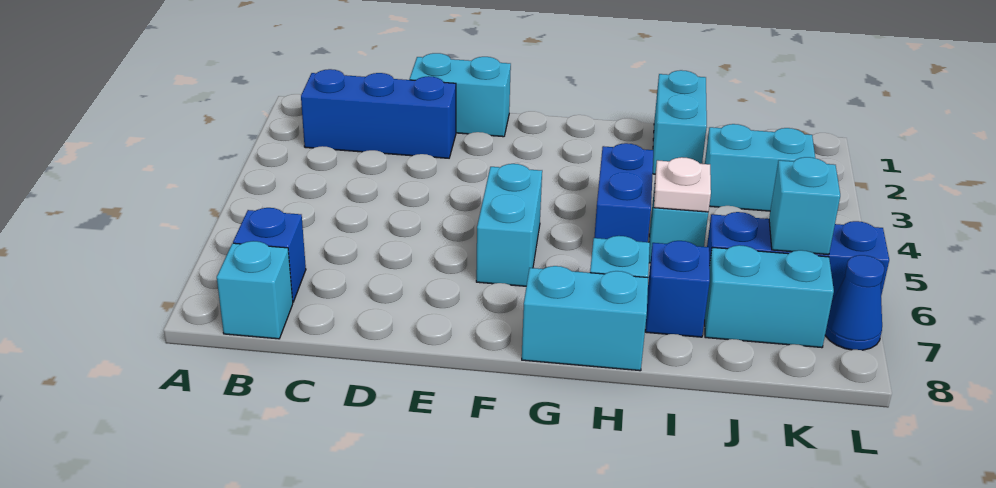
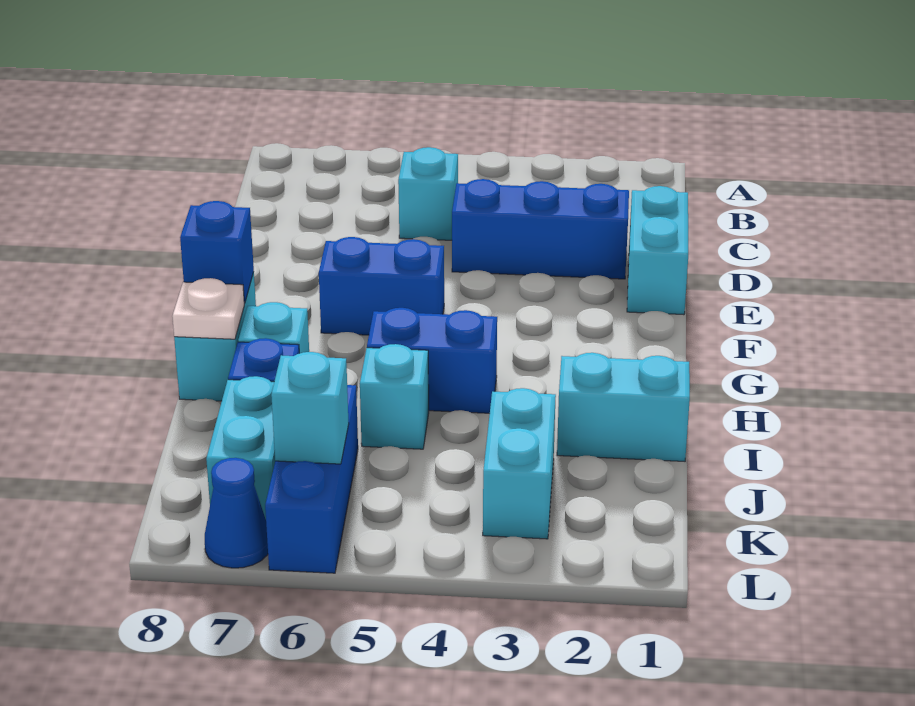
blue brick B2:D2 level 1 -> blue brick D2:D4 level 1
blue brick B7 level 1 -> blue brick G8 level 2
cyan brick B8 level 1 -> cyan brick C5 level 1
cyan brick F5:F6 level 1 -> blue brick F5:F6 level 1
white plate I5 level 2 -> white plate H8 level 2

